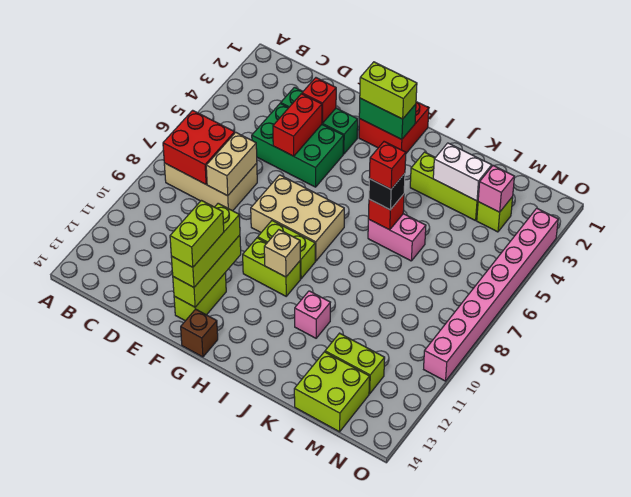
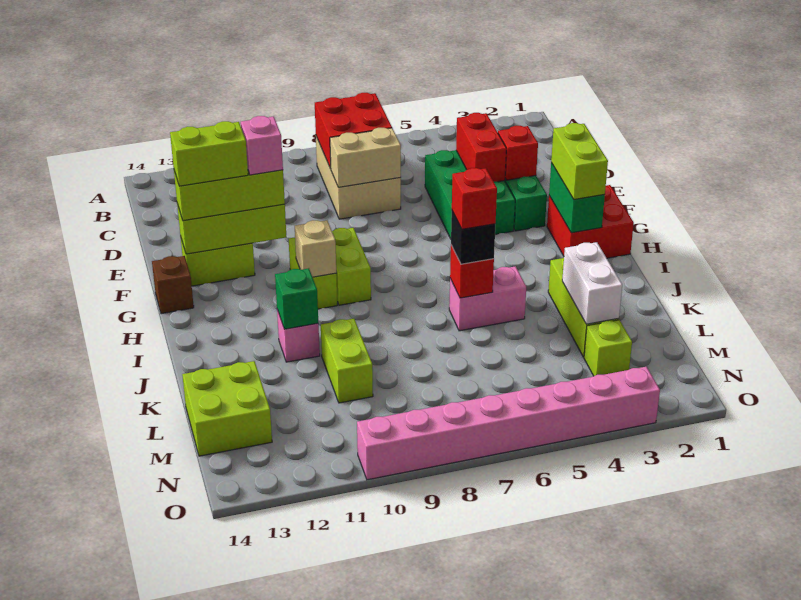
red brick E4:E5 level 2 -> red brick D4:E4 level 2
tan brick F7:H8 level 1 -> none
pink brick J6:K6 level 1 -> pink brick J5:J6 level 1
none -> green brick J11 level 2
lime brick L12:M12 level 1 -> lime brick K10:L10 level 1
pink brick M3 level 2 -> pink brick F11 level 4

